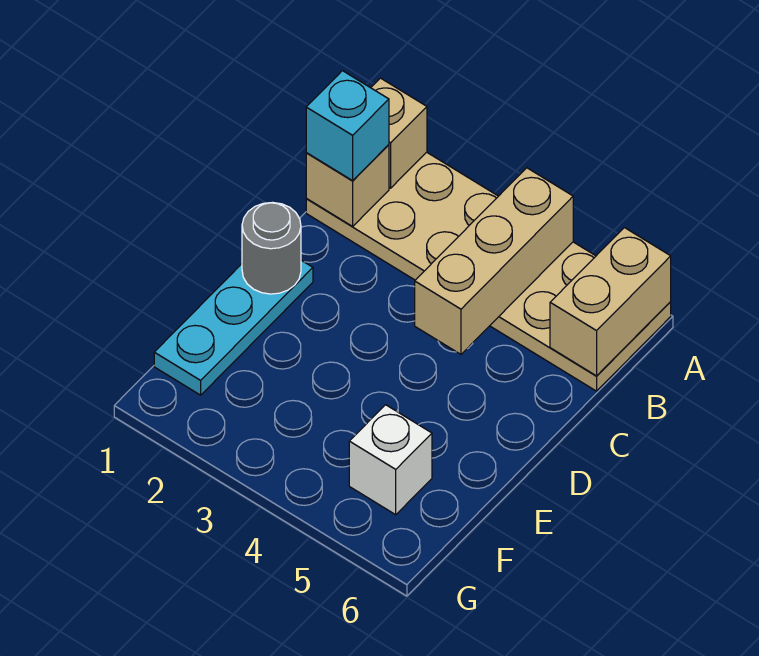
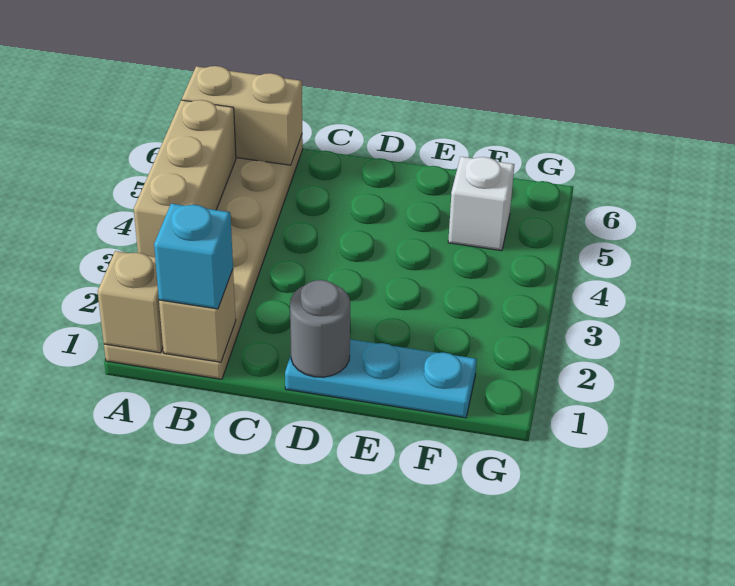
tan brick A4:C4 level 2 -> tan brick A3:A5 level 2

